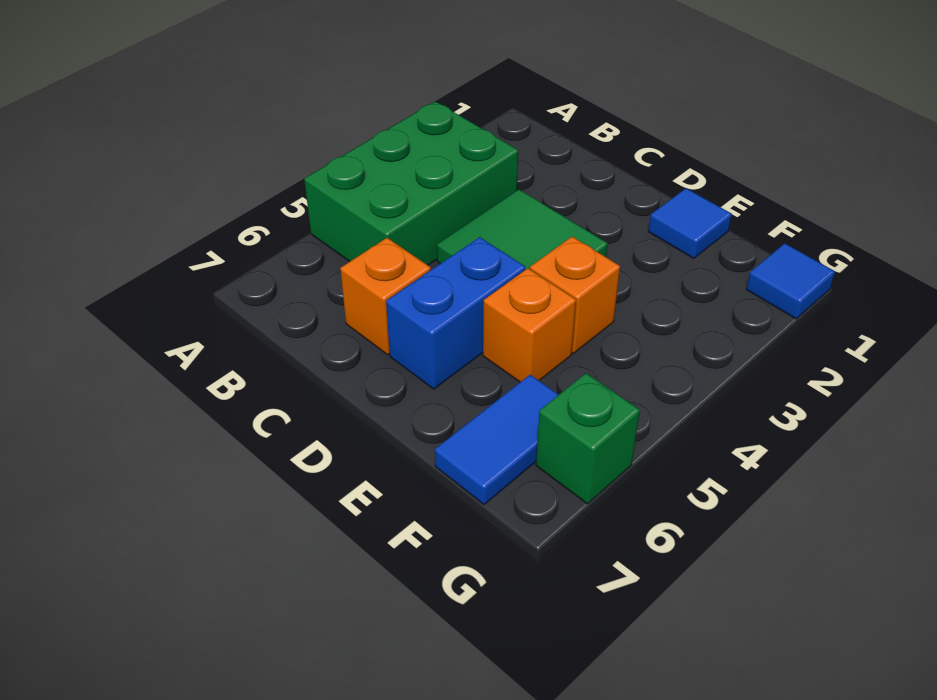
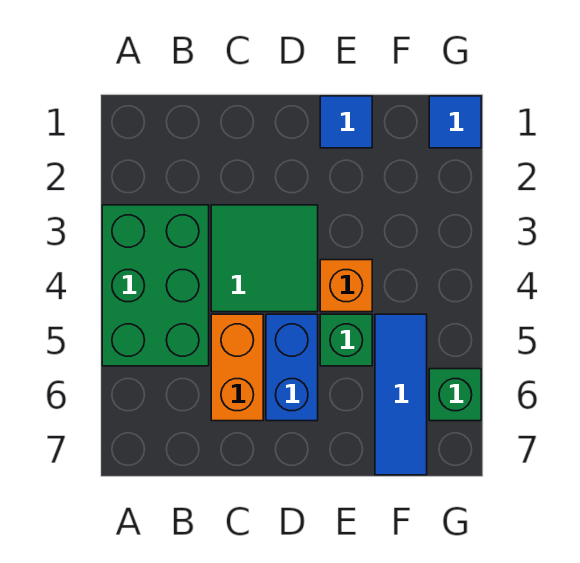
orange brick C6 level 1 -> orange brick C5:C6 level 1
orange brick E5 level 1 -> green brick E5 level 1
blue tile F6:F7 level 1 -> blue tile F5:F7 level 1

